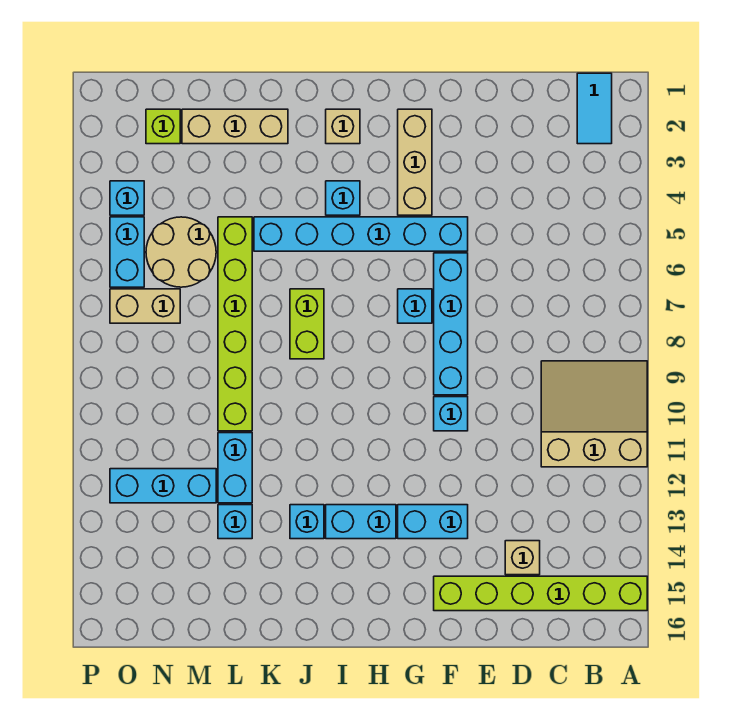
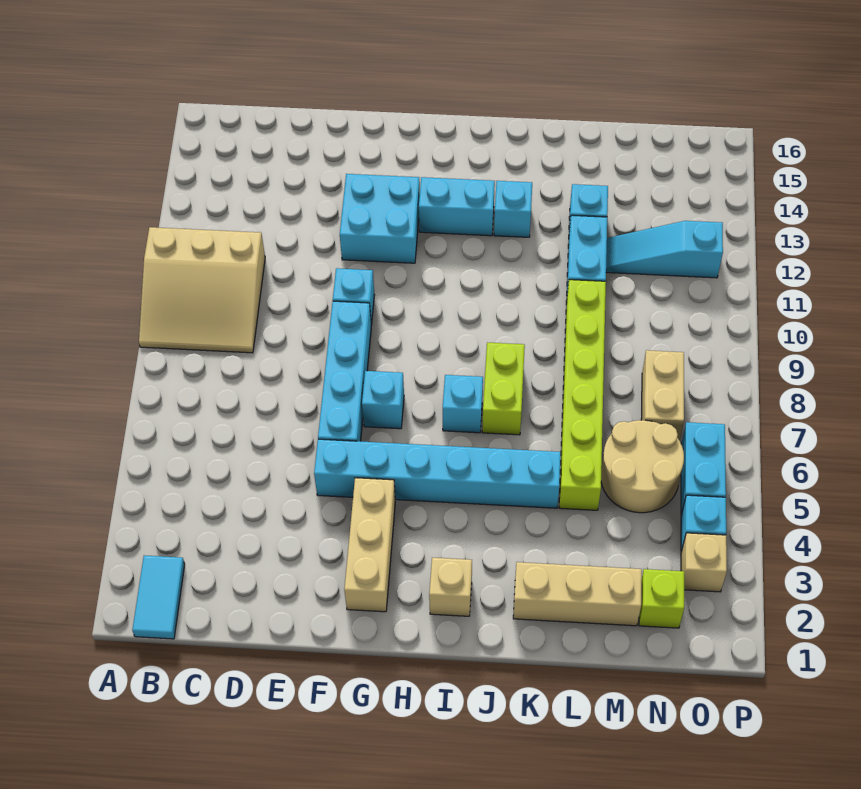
lime brick A15:F15 level 1 -> none
tan brick D14 level 1 -> tan brick O3 level 1
cyan brick F13:G13 level 1 -> cyan brick F12:G13 level 1
cyan brick I4 level 1 -> cyan brick I7 level 1
cyan brick M12:O12 level 1 -> cyan slope M12:O12 level 1 top O
tan brick N7:O7 level 1 -> tan brick N7:N8 level 1

